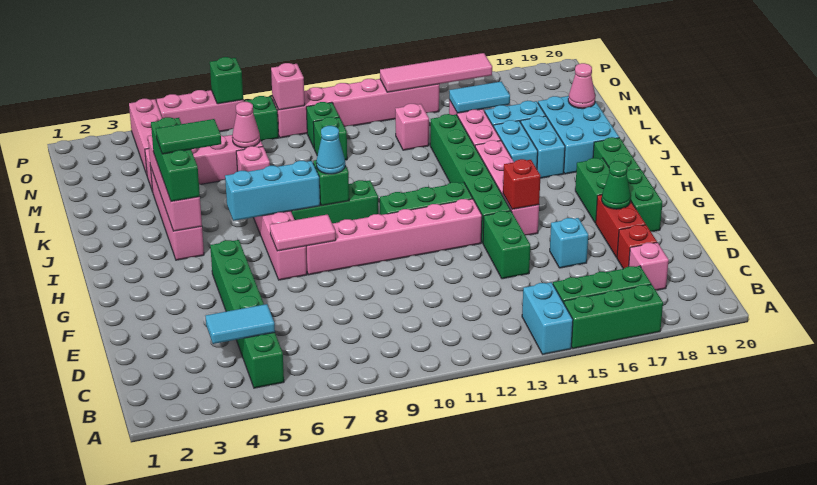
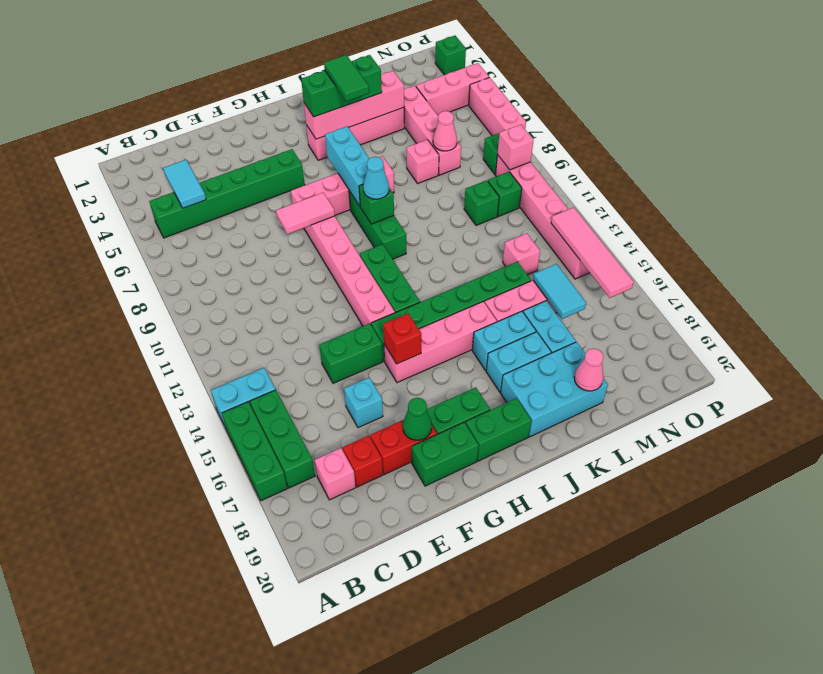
pink tile G7:G8 level 2 -> pink tile F8:G8 level 2
green brick P7 level 2 -> green brick P2 level 1

